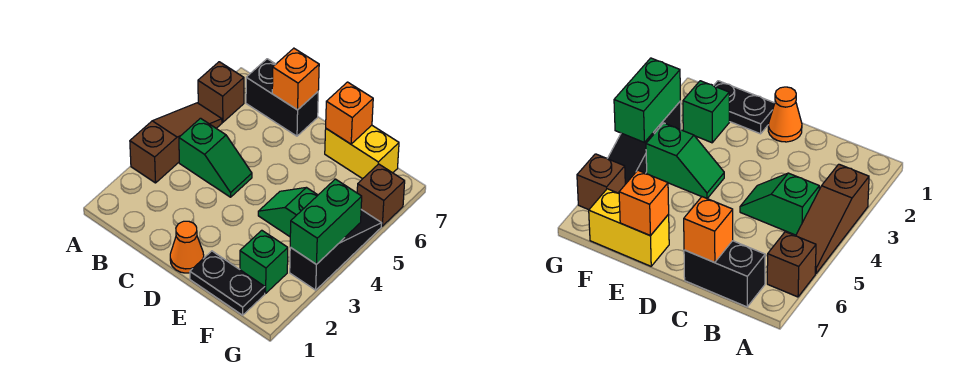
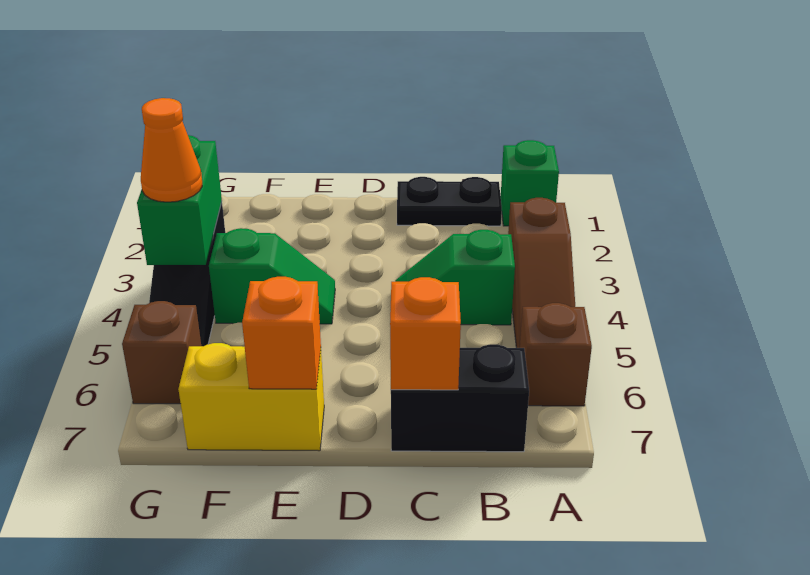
orange cone D1 level 1 -> orange cone G4 level 3
black plate E1:F1 level 1 -> black plate B1:C1 level 1
green brick F2 level 1 -> green brick A1 level 1

